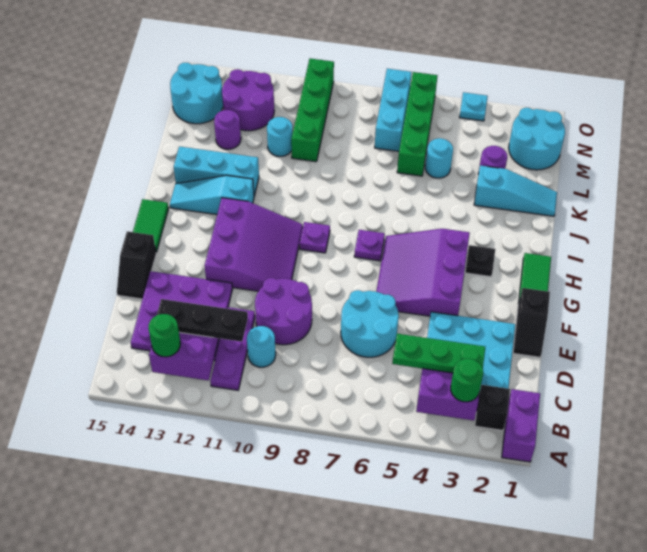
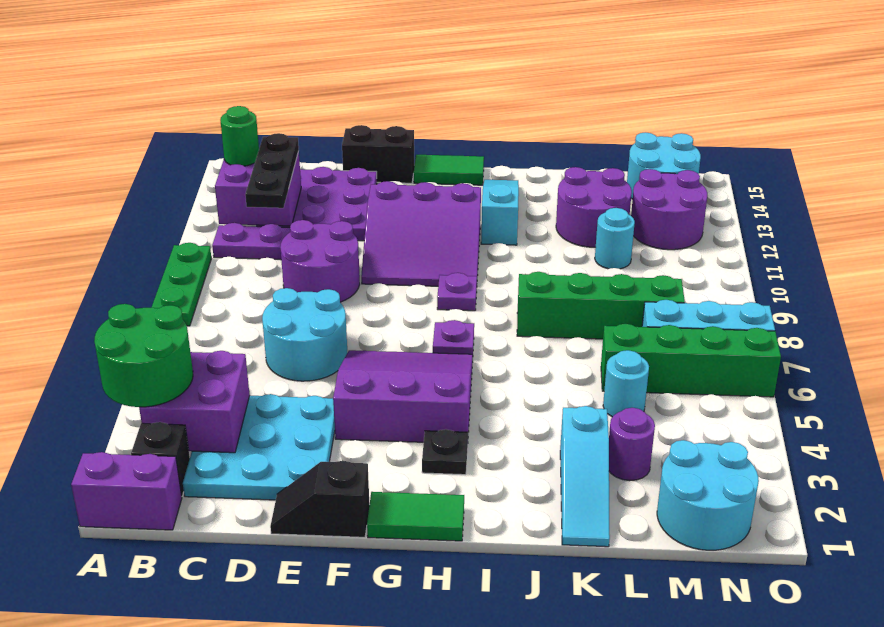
green round brick B3 level 3 -> green round brick A3:B4 level 3
green plate C3:C5 level 3 -> green plate A8:A10 level 1
cyan round brick C10 level 1 -> none
black slope E15:F15 level 1 top F -> black brick E15:F15 level 1
cyan brick J12:J14 level 1 -> none
green brick L10:O10 level 1 -> green brick J8:M8 level 1
purple round brick L13 level 1 -> purple round brick K12:L13 level 1
cyan plate O4 level 1 -> none

